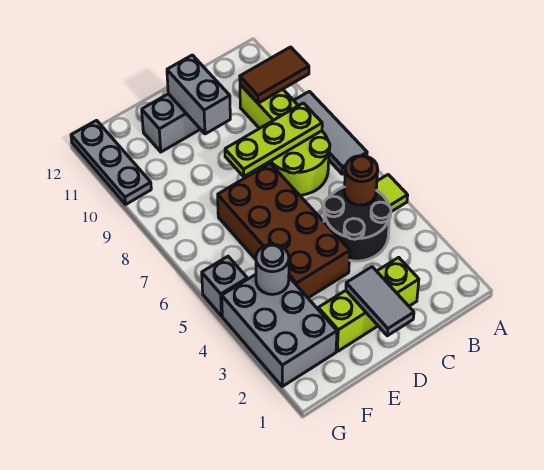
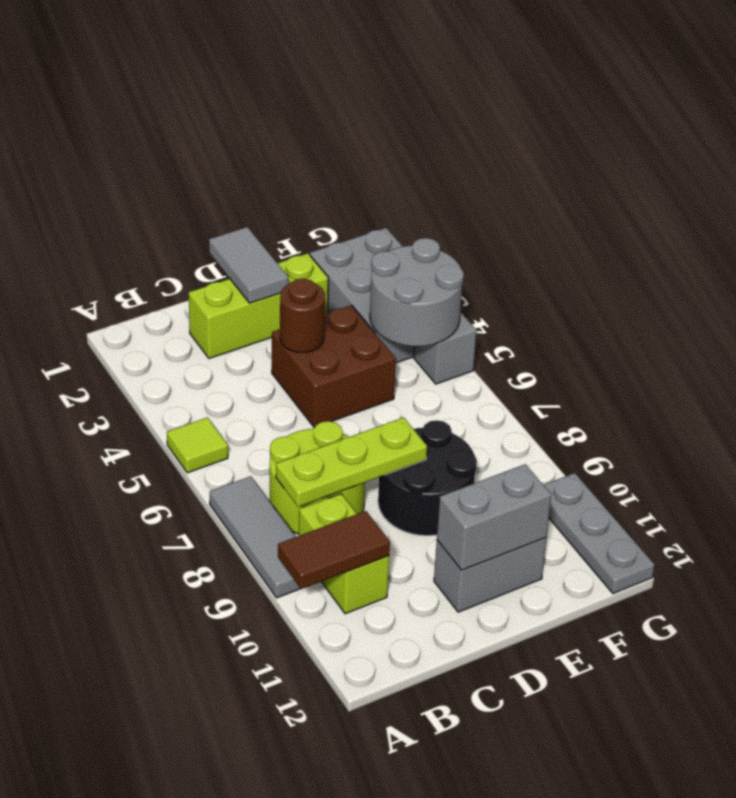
black round brick B4:C5 level 1 -> black round brick D8:E9 level 1
brown round brick B5 level 2 -> brown round brick D4 level 2
brown brick D4:E7 level 1 -> brown brick D4:E5 level 1
grey brick D10:D11 level 2 -> grey brick D11:E11 level 2
grey round brick F4 level 2 -> grey round brick F4:G5 level 2

